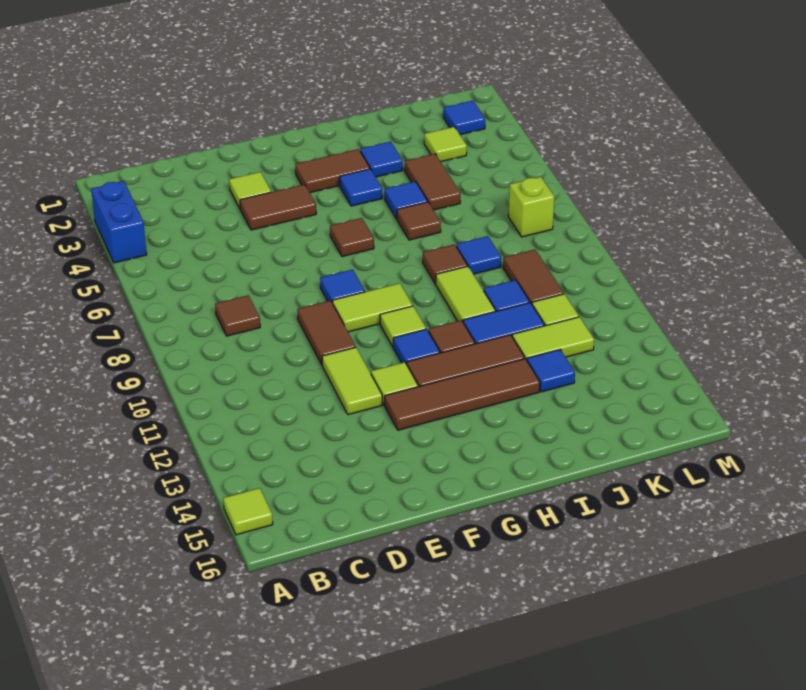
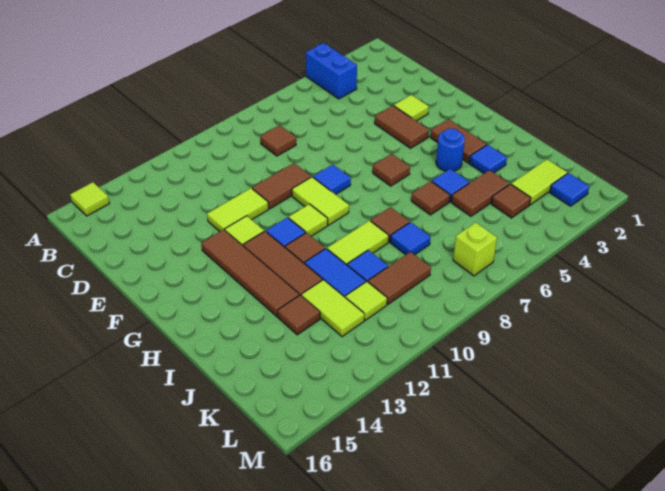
blue brick A3:A4 level 1 -> blue brick A4:B4 level 1
blue tile H4 level 1 -> blue round brick H4 level 1
blue tile J13 level 1 -> brown tile J13 level 1
lime tile K3 level 1 -> lime tile K2:K3 level 1
none -> brown tile K4 level 1

